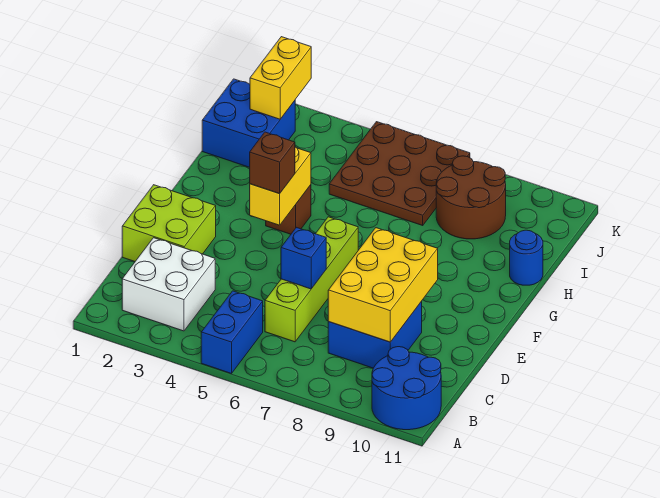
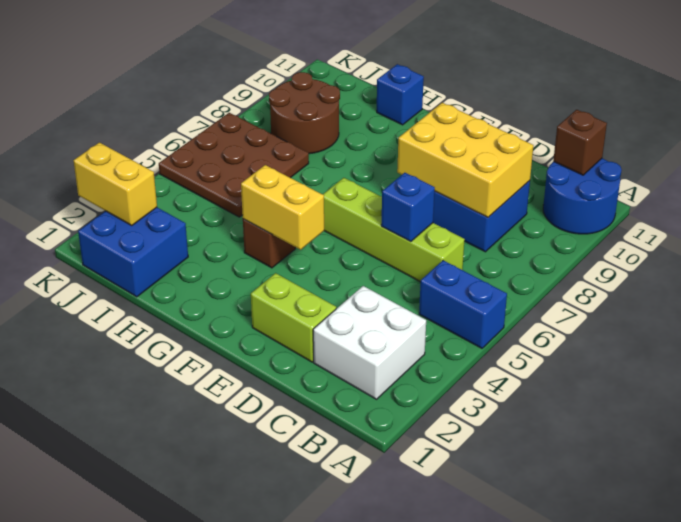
lime brick D1:E2 level 1 -> lime brick D2:E2 level 1
brown brick F4 level 3 -> brown brick B11 level 2
blue round brick H11 level 1 -> blue brick H11 level 1

